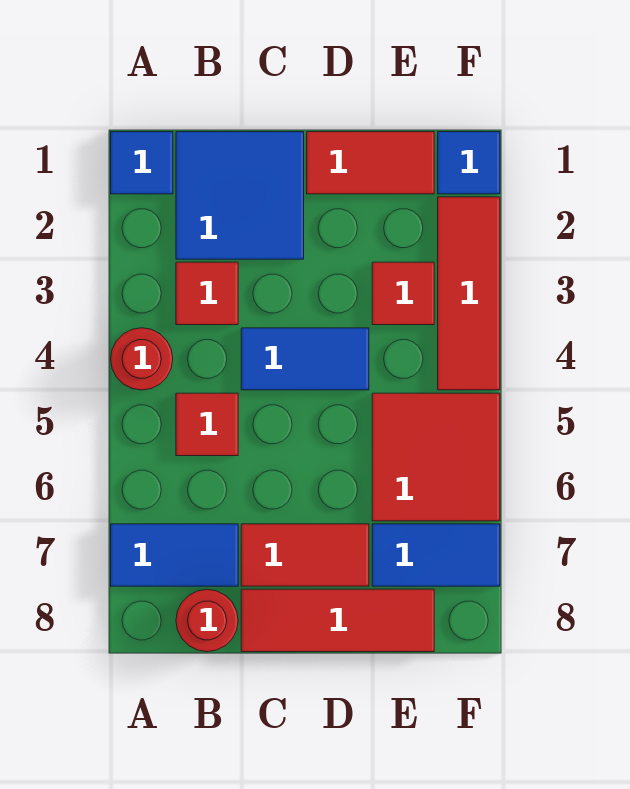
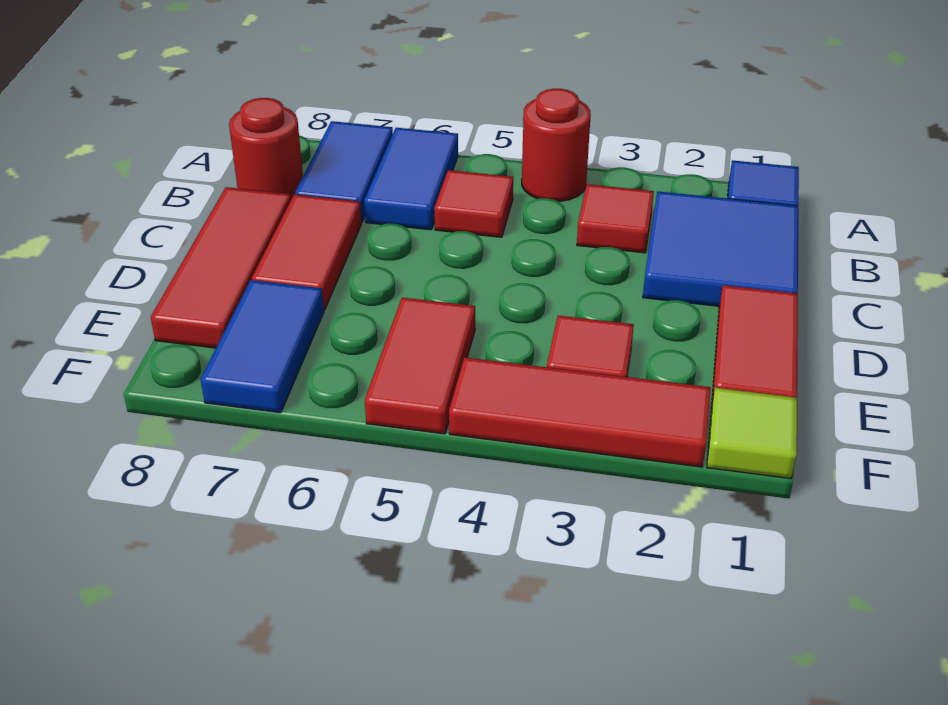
blue tile C4:D4 level 1 -> blue tile A6:B6 level 1
red tile E5:F6 level 1 -> red tile E5:F5 level 1
blue tile F1 level 1 -> lime tile F1 level 1

